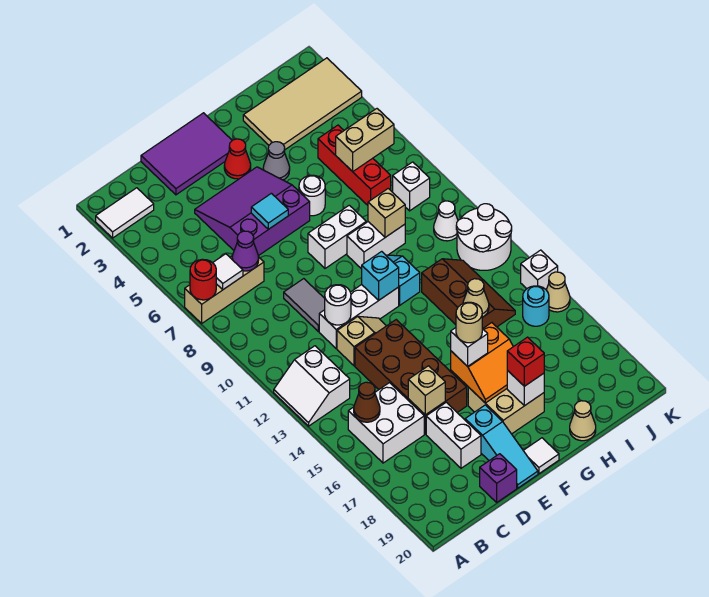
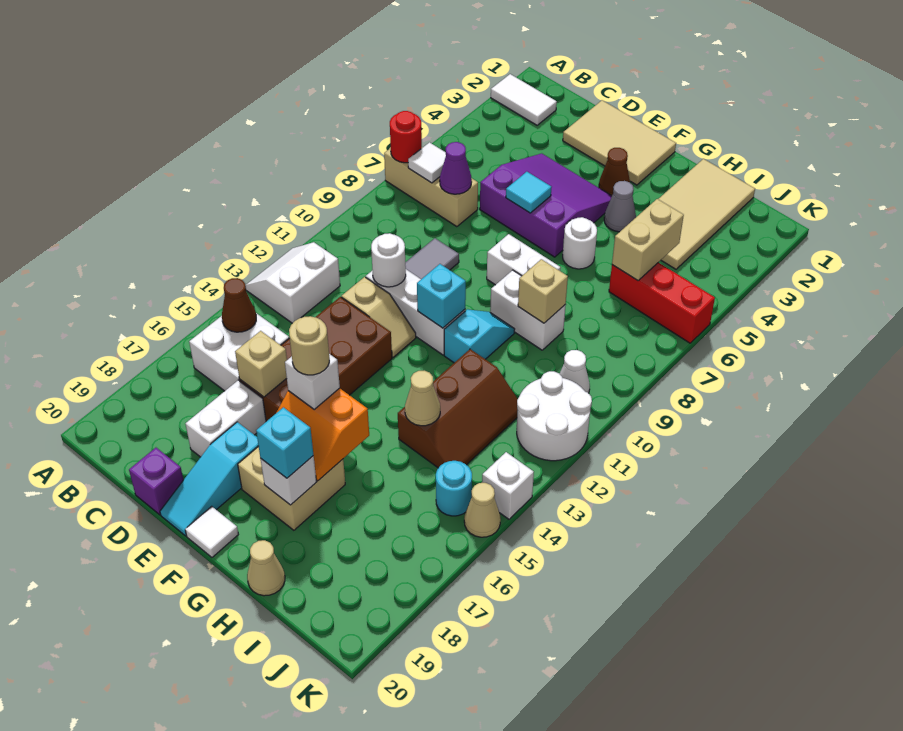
purple tile D1:F2 level 1 -> tan tile D1:F2 level 1
red cone F3 level 1 -> brown cone F3 level 1
red brick G18 level 3 -> cyan brick G18 level 3
tan tile H2:K3 level 1 -> tan tile H1:I4 level 1
red brick I5:I7 level 1 -> red brick I6:K6 level 1
tan brick I6:J6 level 2 -> tan brick I5:I6 level 2
white brick J8 level 1 -> none

